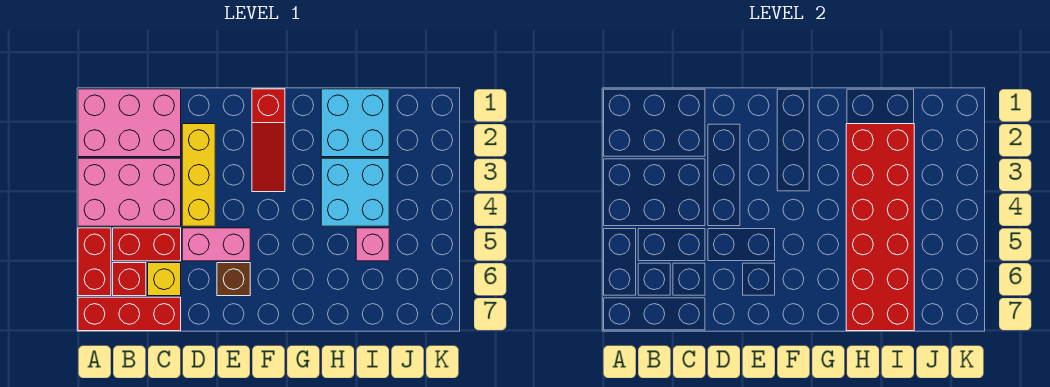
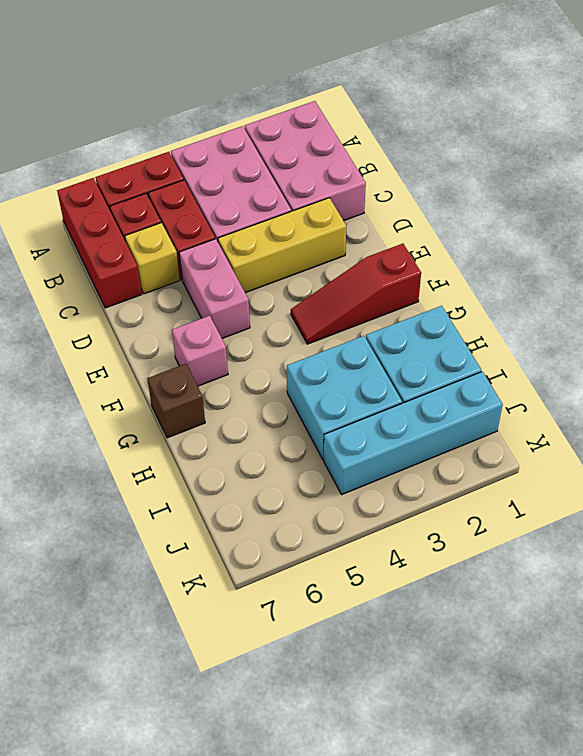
brown brick E6 level 1 -> brown brick G7 level 1
red brick H2:I7 level 2 -> none
pink brick I5 level 1 -> pink brick F6 level 1
none -> cyan brick J1:J4 level 1

